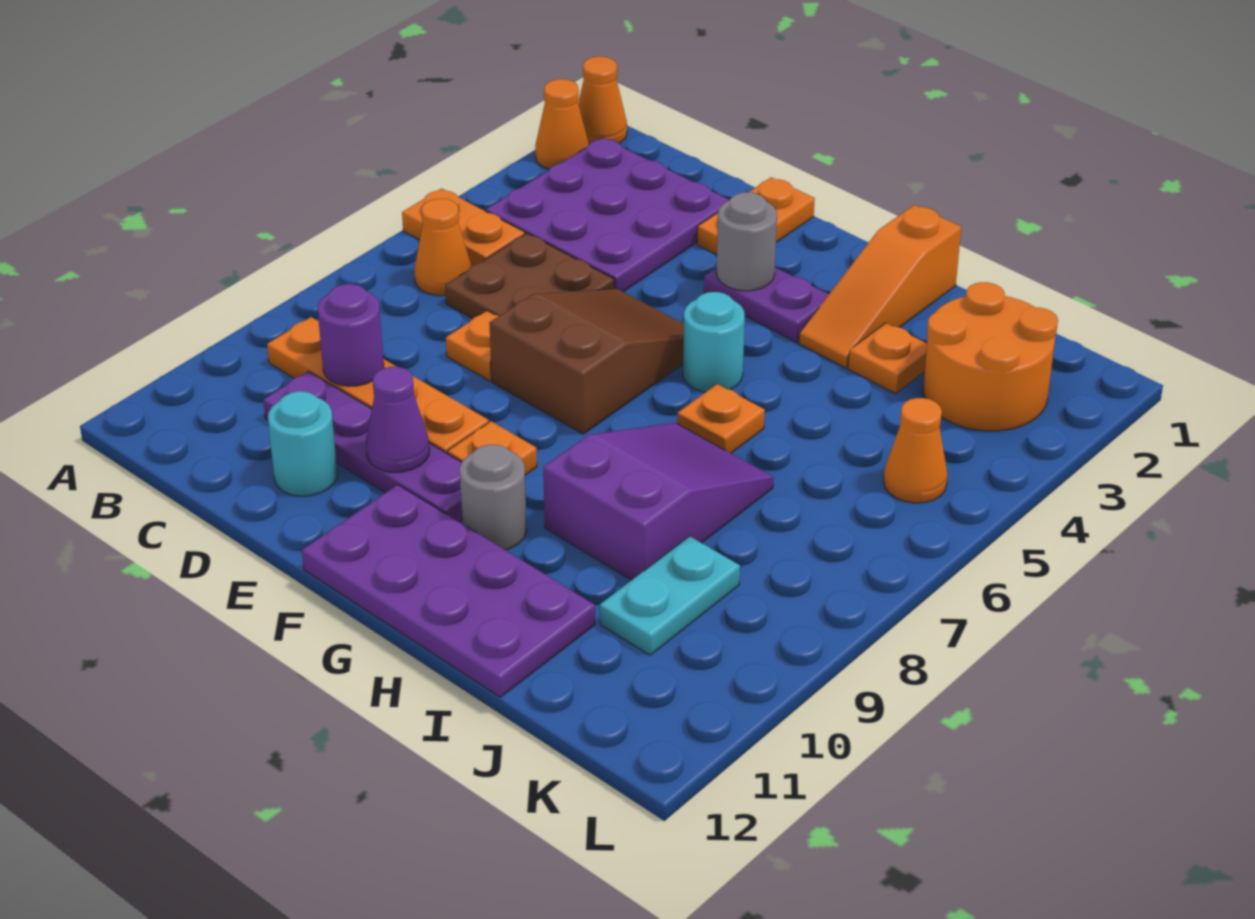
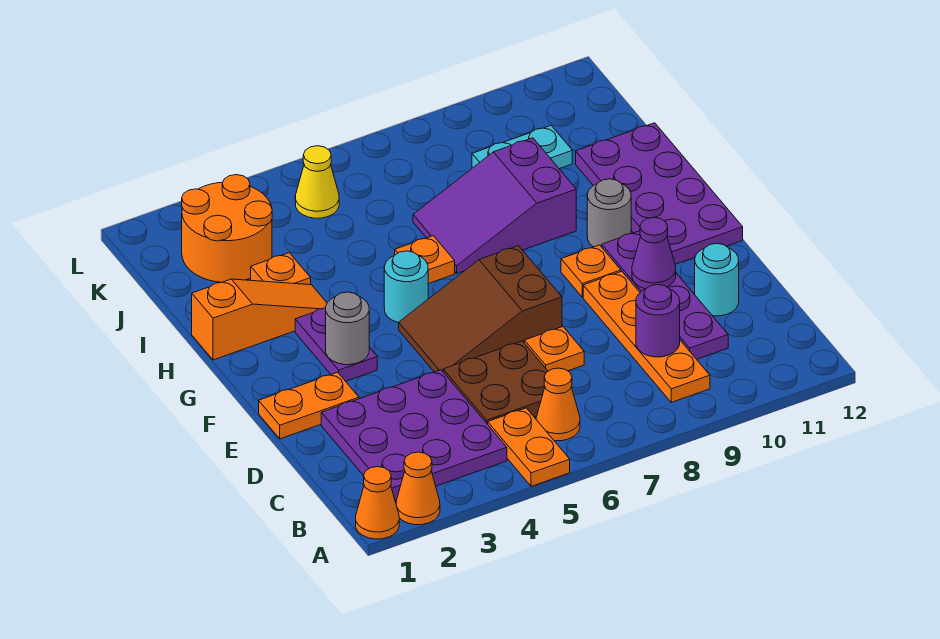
orange cone K5 level 1 -> yellow cone K5 level 1

